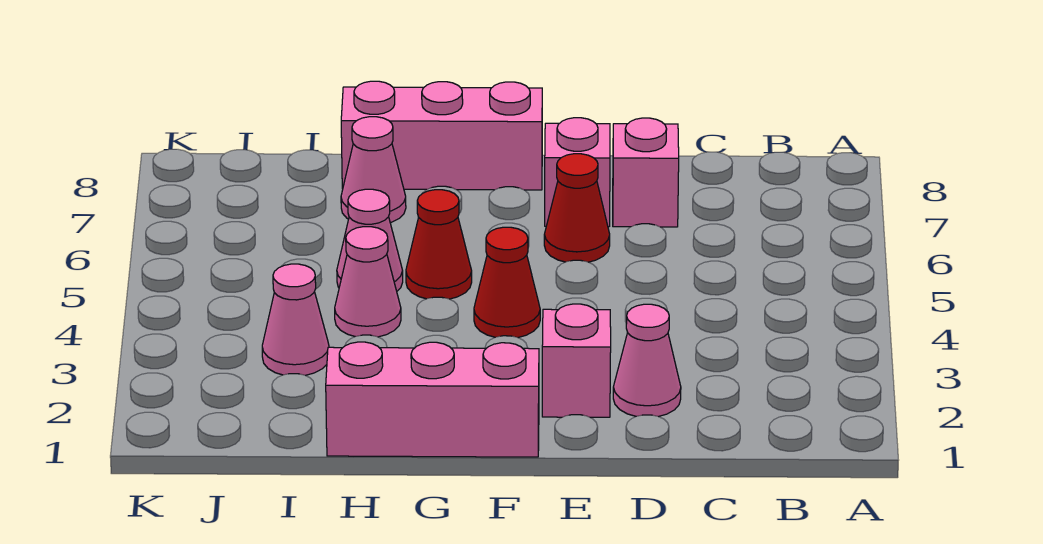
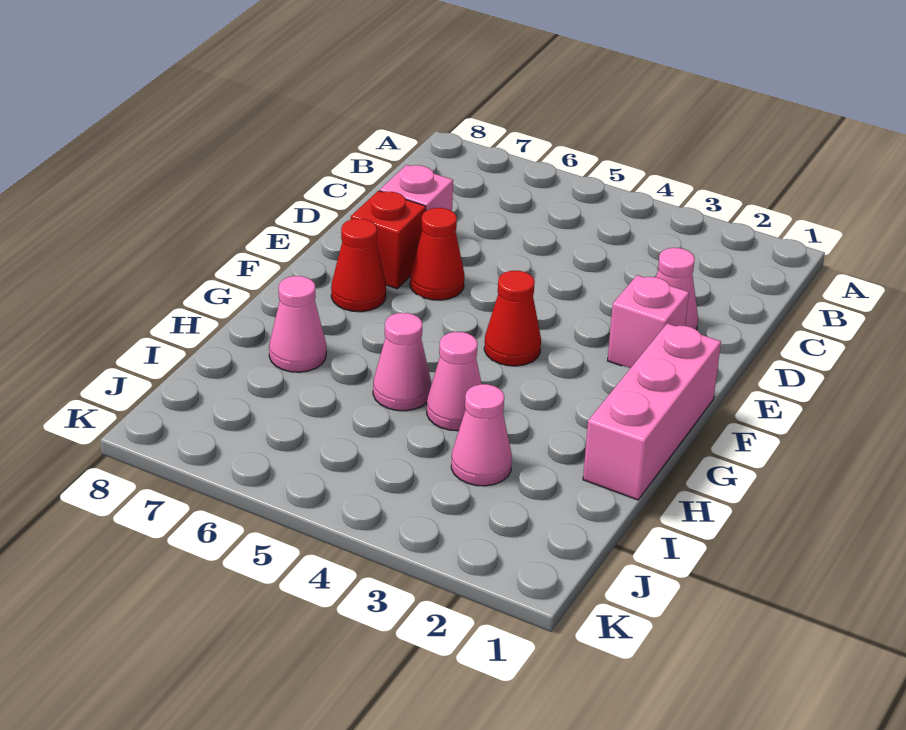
pink brick E7 level 1 -> red brick E7 level 1
pink brick F8:H8 level 1 -> none
red cone G5 level 1 -> red cone F7 level 1

